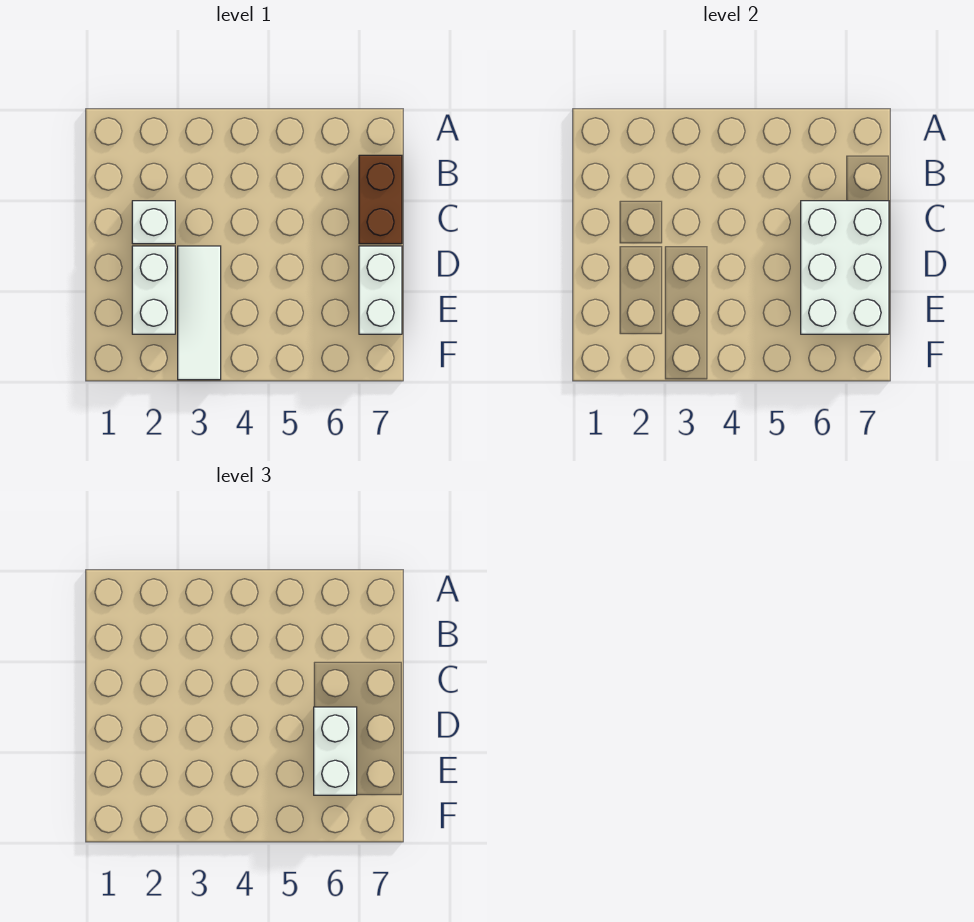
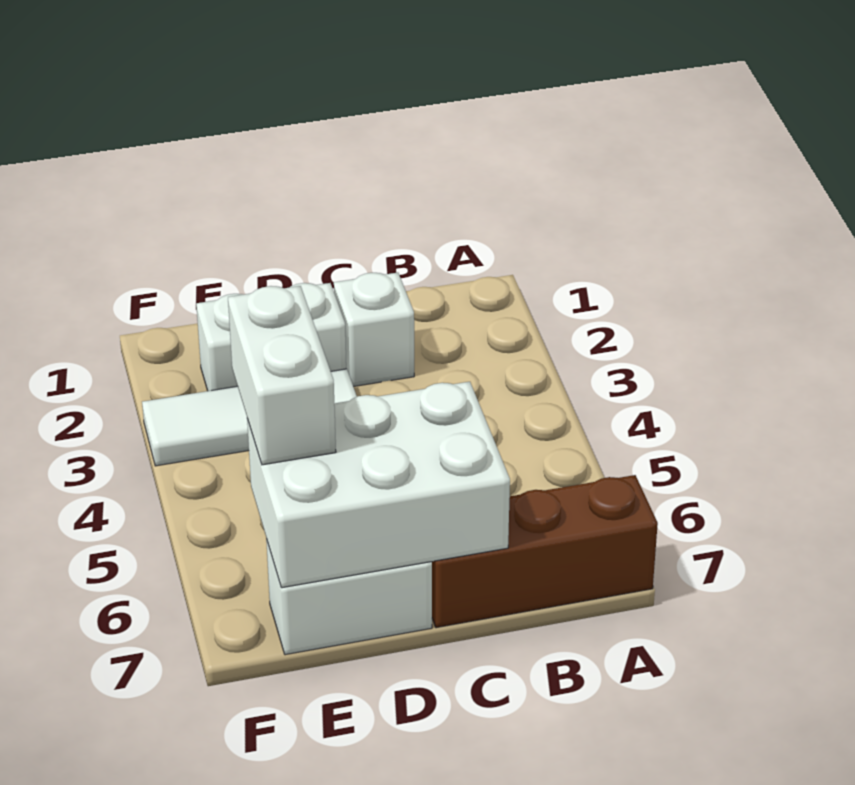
brown brick B7:C7 level 1 -> brown brick A7:C7 level 1
white brick D6:E6 level 3 -> white brick E5:E6 level 3

